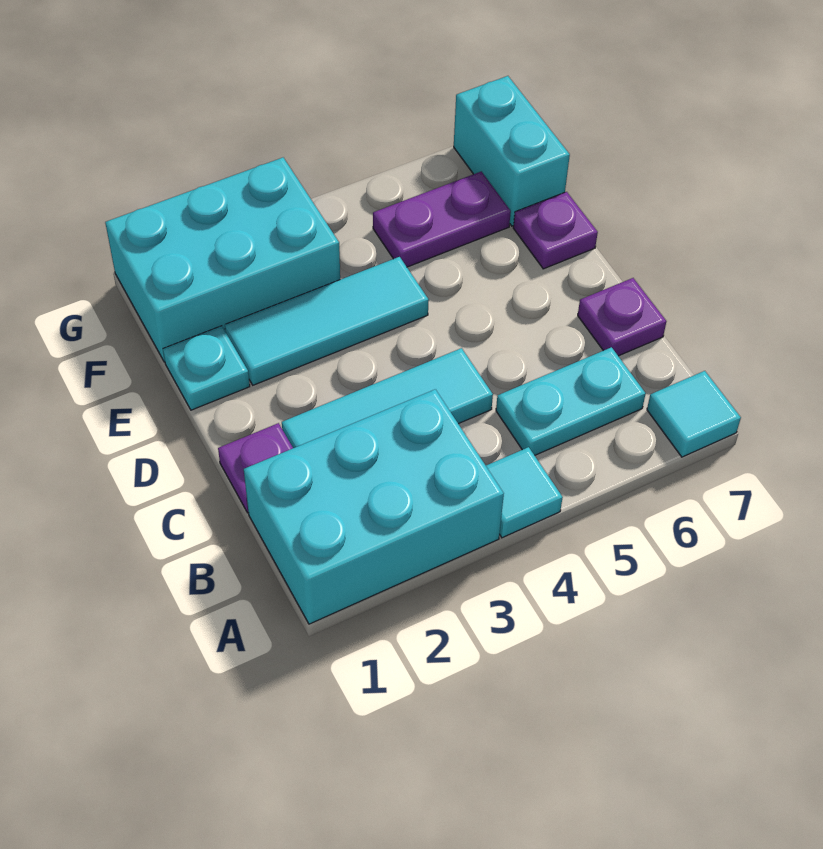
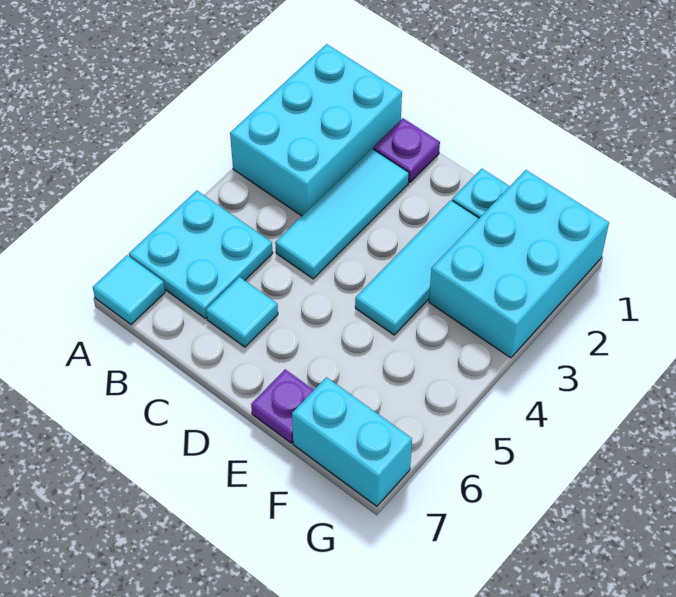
cyan tile A4 level 1 -> cyan tile C6 level 1
cyan plate B5:B6 level 1 -> cyan plate A5:B6 level 1
purple plate C7 level 1 -> none
purple plate F5:F6 level 1 -> none

